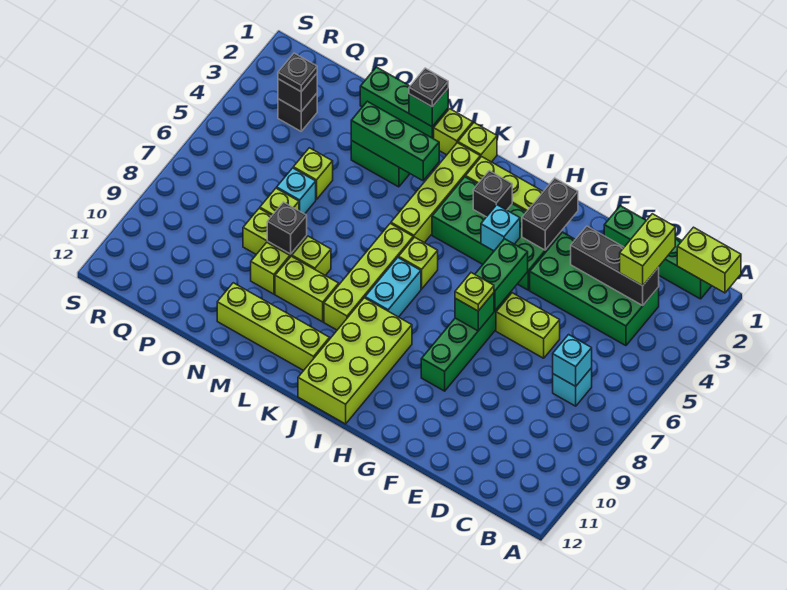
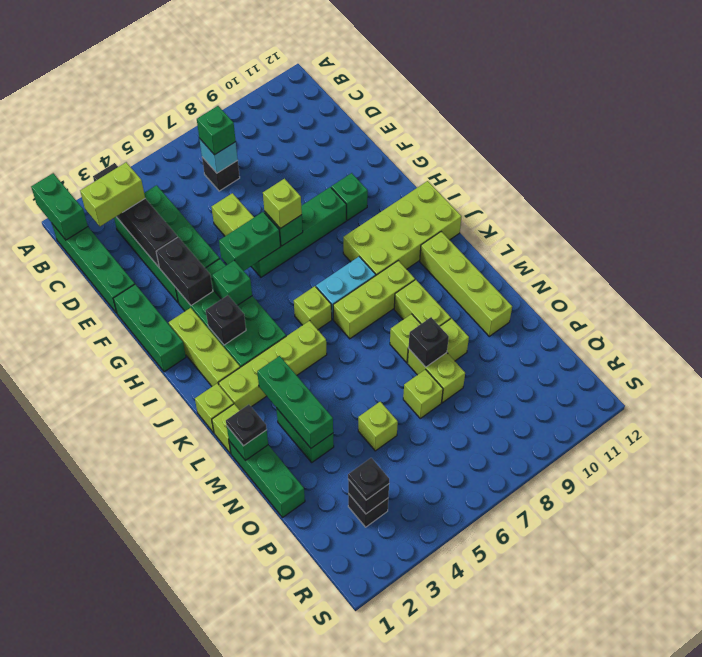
lime brick A1:B1 level 2 -> green brick A1:B1 level 2
black brick C3:E3 level 2 -> black brick B3:E3 level 2
cyan brick C7 level 1 -> black brick C7 level 1
none -> green brick C7 level 3
none -> green brick F1:H1 level 1
black brick G2:G3 level 2 -> black brick F3:G3 level 2
lime plate G7 level 3 -> lime brick G7 level 3
none -> green brick G10 level 1
cyan brick H4 level 2 -> green brick H4 level 2
lime brick K6:K9 level 1 -> lime brick K7:K9 level 1
cyan brick O6 level 1 -> none

